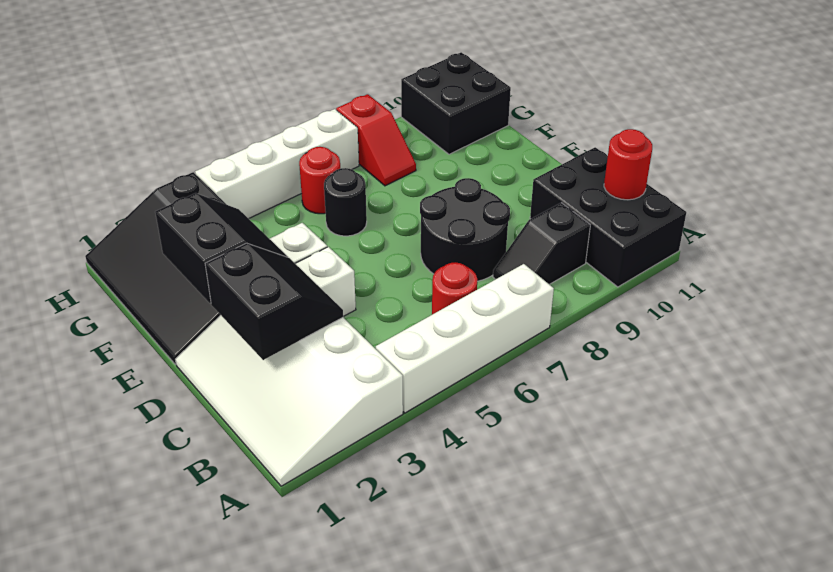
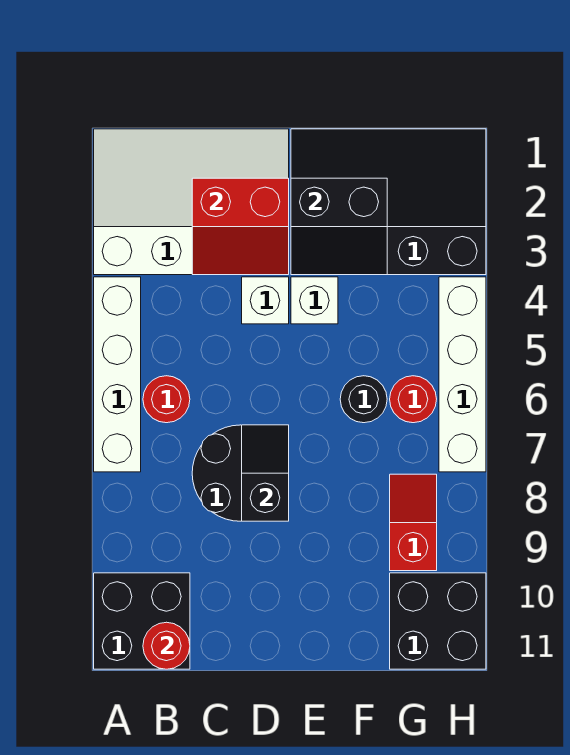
black brick A10:C11 level 1 -> black brick A10:B11 level 1
black slope B8:B9 level 1 top 9 -> black slope D7:D8 level 2 top 8
black slope C2:D3 level 2 top 2 -> red slope C2:D3 level 2 top 2
red slope G8:H8 level 1 top H -> red slope G8:G9 level 1 top 9

